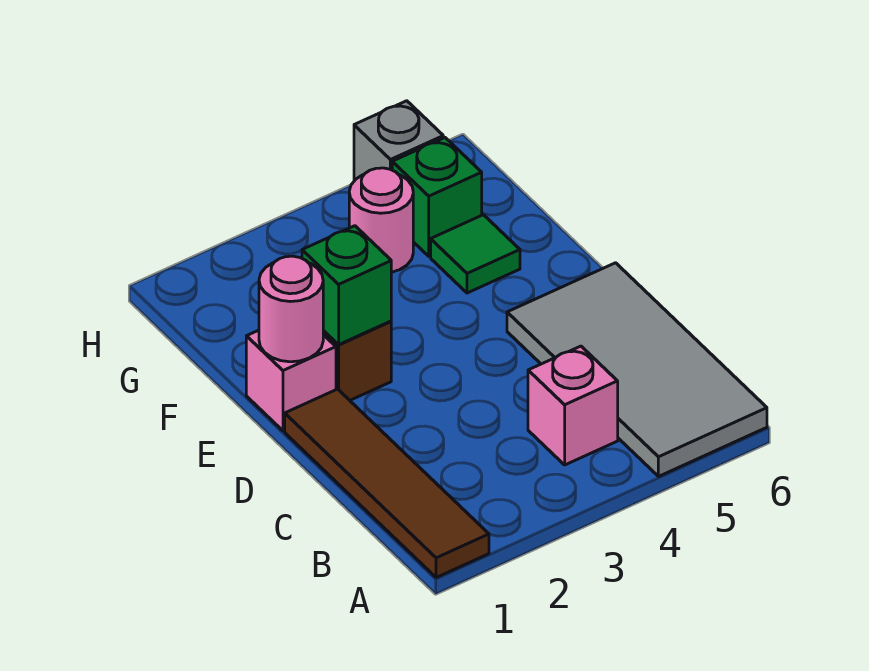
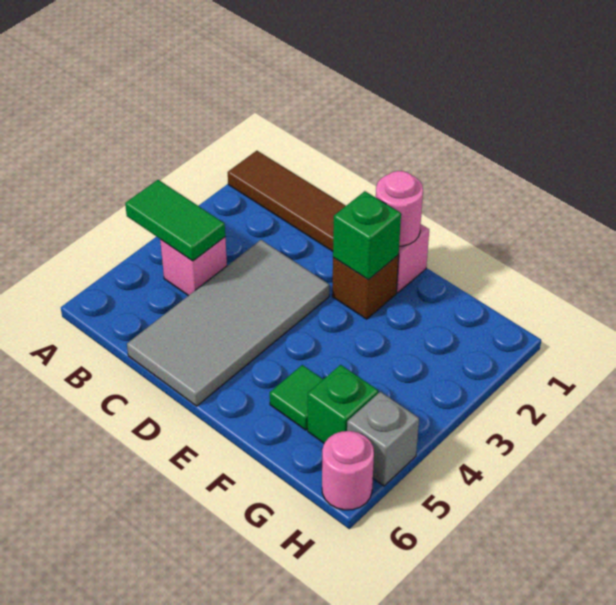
none -> green tile A4:B4 level 2
grey tile A5:D6 level 1 -> grey tile C3:D6 level 1
pink round brick G4 level 1 -> pink round brick H6 level 1

